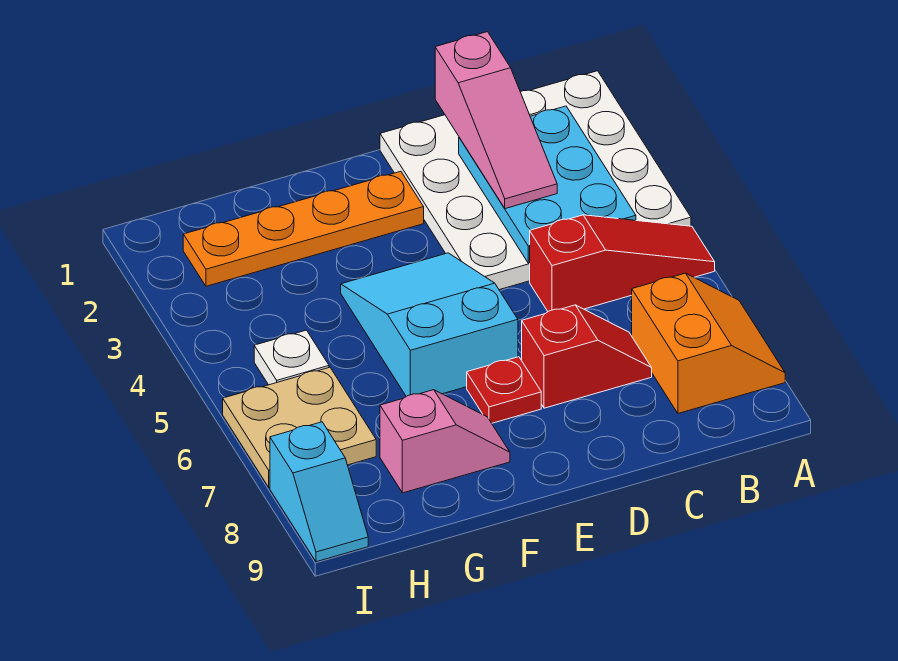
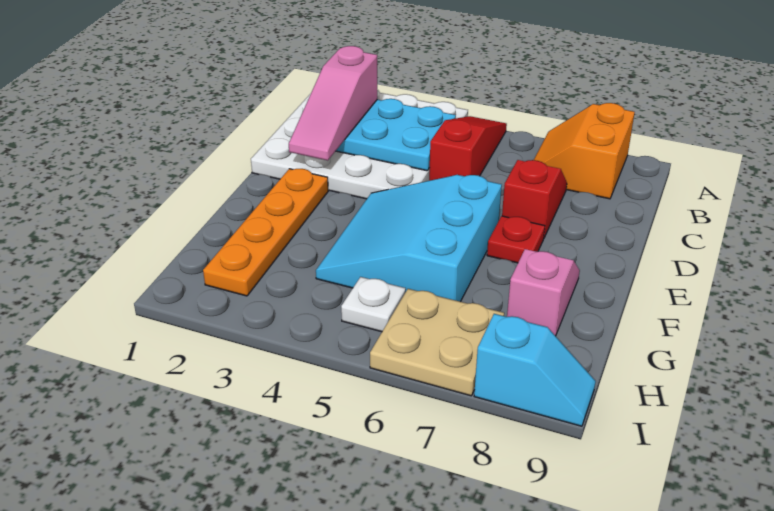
orange slope A7:B8 level 1 top B -> orange slope A7:B8 level 1 top 8
pink slope C1:C3 level 3 top 1 -> pink slope B2:D2 level 3 top B
cyan slope E4:F6 level 1 top 6 -> cyan slope E4:G6 level 1 top 6

